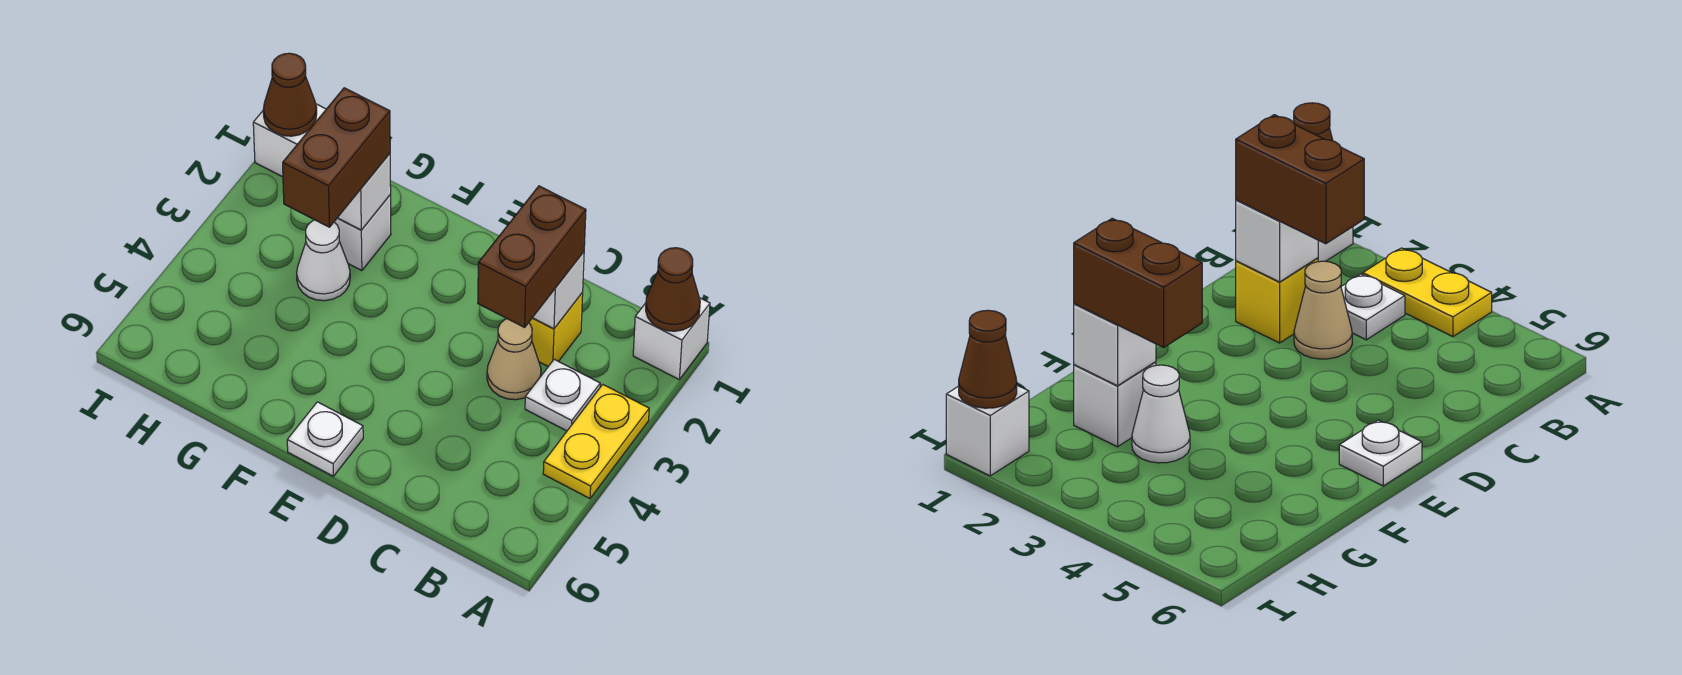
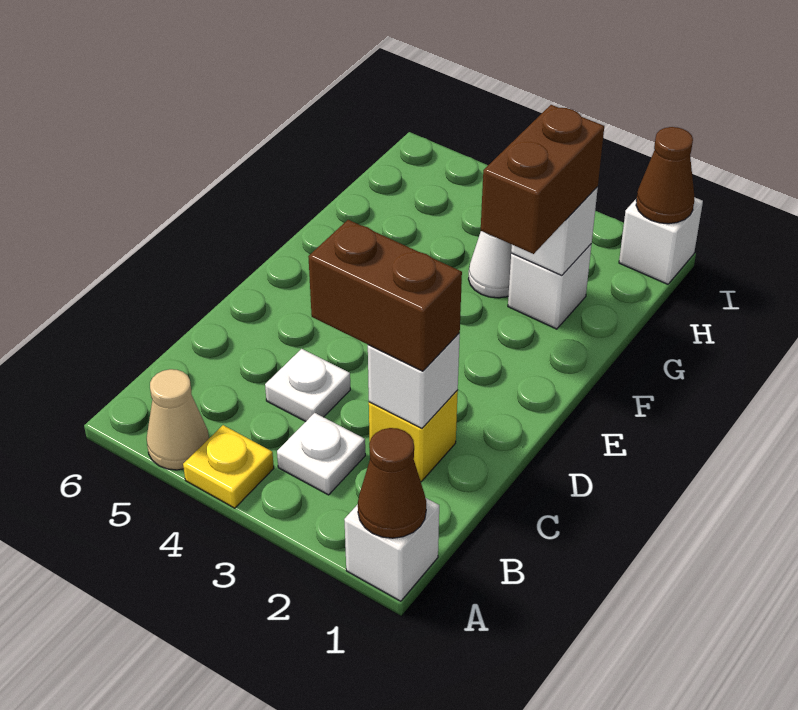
yellow plate A3:A4 level 1 -> yellow plate A4 level 1
tan cone C3 level 1 -> tan cone A5 level 1
white plate E6 level 1 -> white plate C4 level 1
brown brick G2:G3 level 3 -> brown brick F2:G2 level 3

